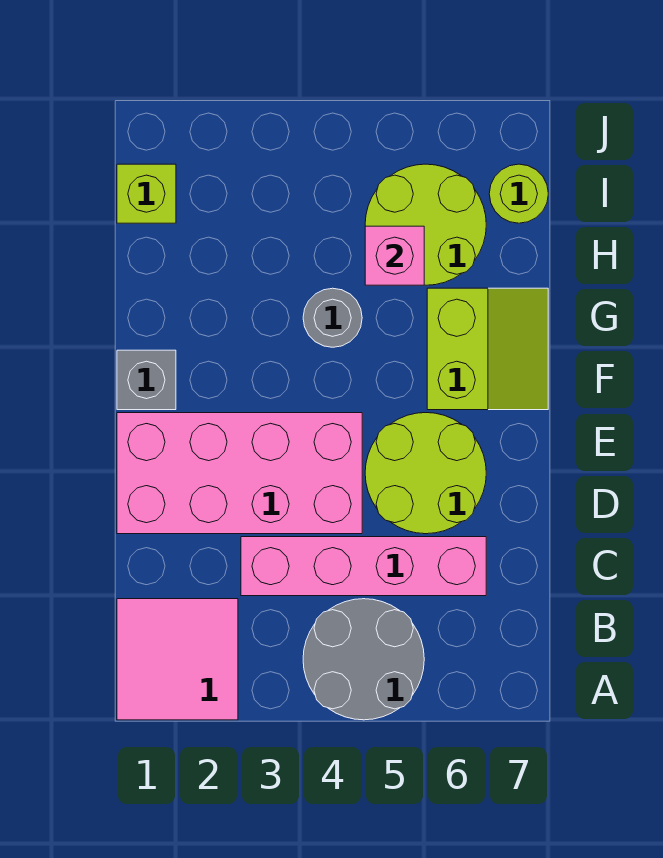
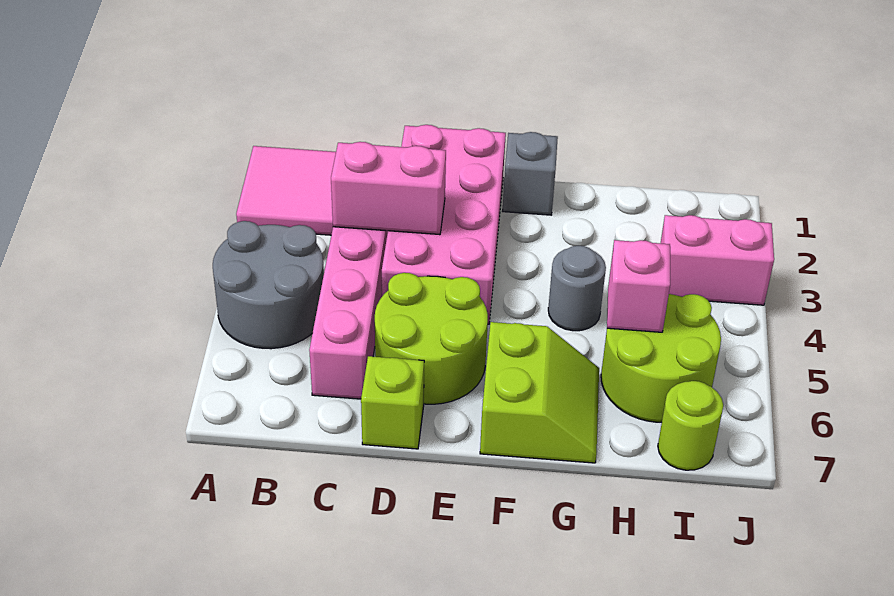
none -> pink brick C3:D3 level 2
lime slope F6:G7 level 1 top 6 -> lime slope F6:G7 level 1 top F
lime brick I1 level 1 -> lime brick D7 level 1
none -> pink brick I3:J3 level 1

